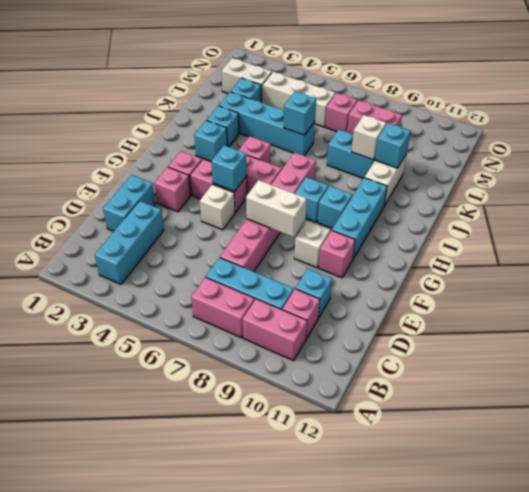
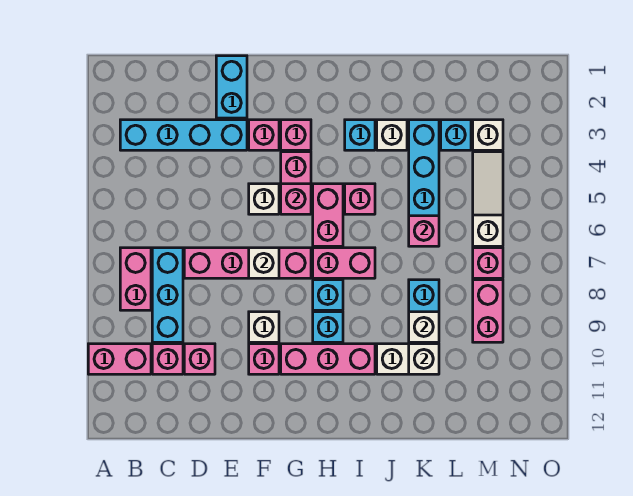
cyan brick B3:D3 level 1 -> cyan brick B3:E3 level 1
pink brick B9:B10 level 1 -> pink brick A10:B10 level 1
cyan brick D2:E2 level 1 -> cyan brick E1:E2 level 1
cyan brick D10 level 1 -> pink brick D10 level 1
white brick F7:F8 level 2 -> white brick F7 level 2
cyan brick G5 level 2 -> pink brick G5 level 2
cyan brick G10:I10 level 1 -> pink brick G10:I10 level 1
cyan brick J3 level 1 -> white brick J3 level 1
cyan brick K6 level 2 -> pink brick K6 level 2
cyan brick K10 level 2 -> white brick K10 level 2
white brick M2:M3 level 1 -> white brick M3 level 1
white brick M4:M6 level 1 -> white slope M4:M6 level 1 top 6

